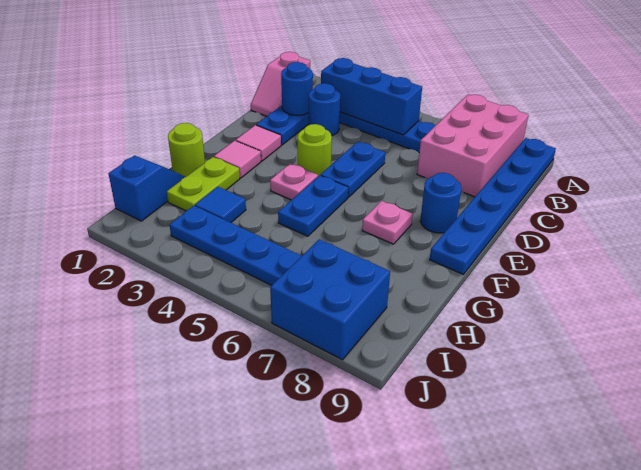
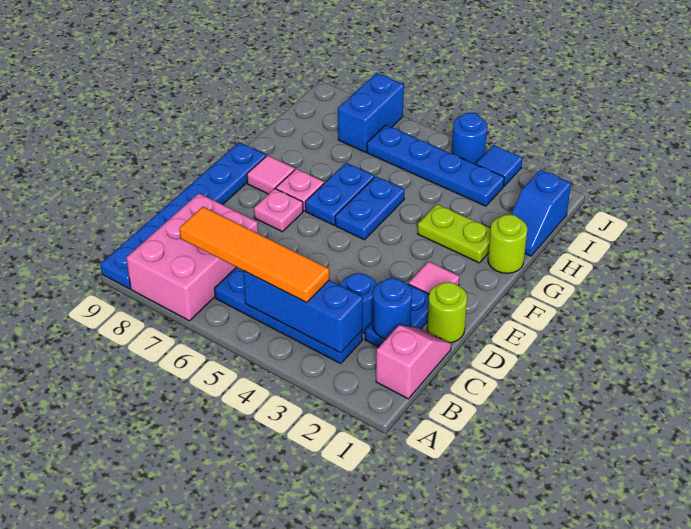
none -> orange tile B4:B7 level 3
blue plate D5:E5 level 1 -> blue plate F6:G6 level 1
lime round brick E4 level 1 -> lime round brick D1 level 1
blue round brick E8 level 1 -> blue round brick J4 level 1
pink tile F2 level 1 -> pink tile F8 level 1
pink plate F4 level 1 -> pink plate E7 level 1
lime plate G2:H2 level 1 -> lime plate G2:G3 level 1
blue tile H3 level 1 -> blue tile J3 level 1
blue brick I7:J8 level 1 -> blue brick I7:J7 level 1

